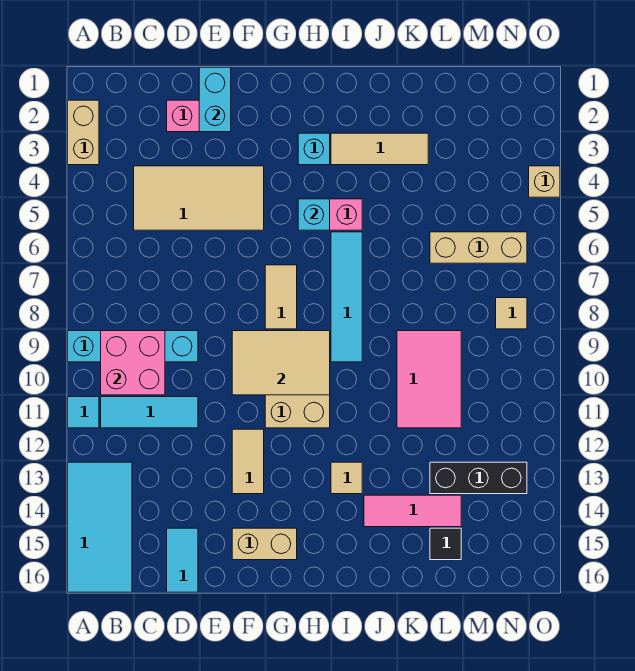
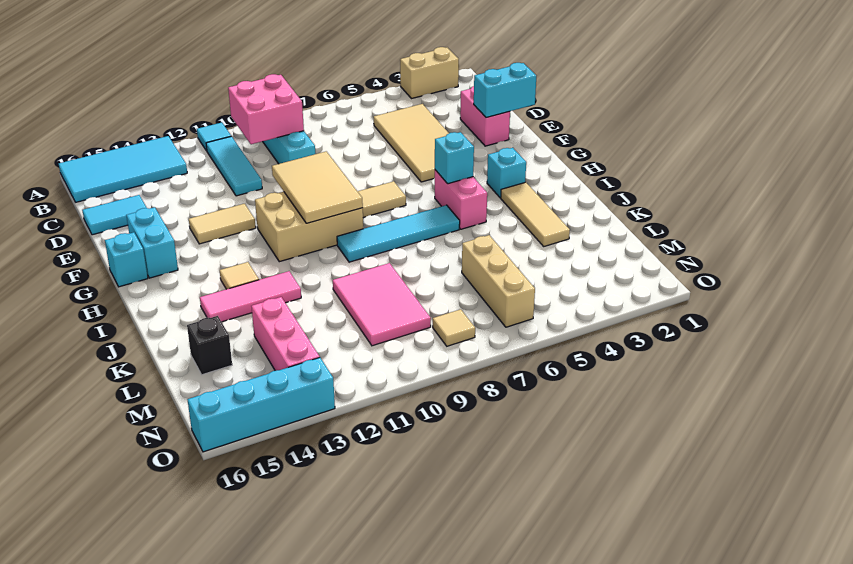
tan brick F15:G15 level 1 -> cyan brick F15:G15 level 1
none -> cyan brick G16 level 1
pink tile J14:L14 level 1 -> pink tile J12:J14 level 1
pink tile K9:L11 level 1 -> pink tile K9:M10 level 1
black brick L13:N13 level 1 -> pink brick L13:N13 level 1
black tile L15 level 1 -> black brick L15 level 1
tan brick O4 level 1 -> none
none -> cyan brick O13:O16 level 1

